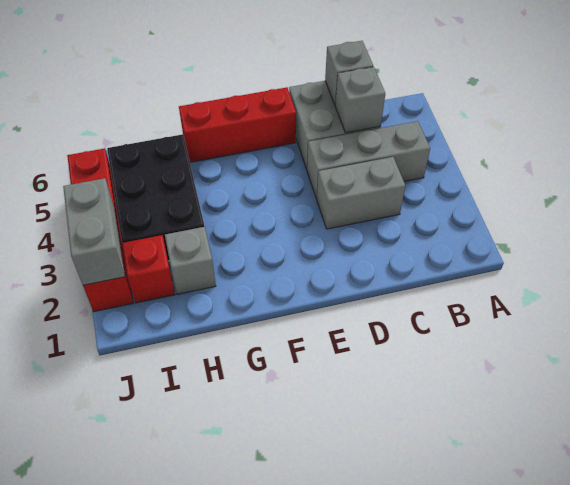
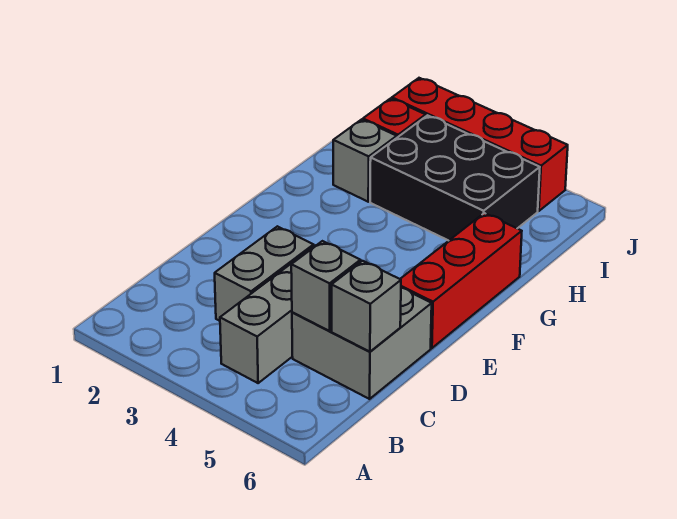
grey brick J2:J3 level 2 -> none

